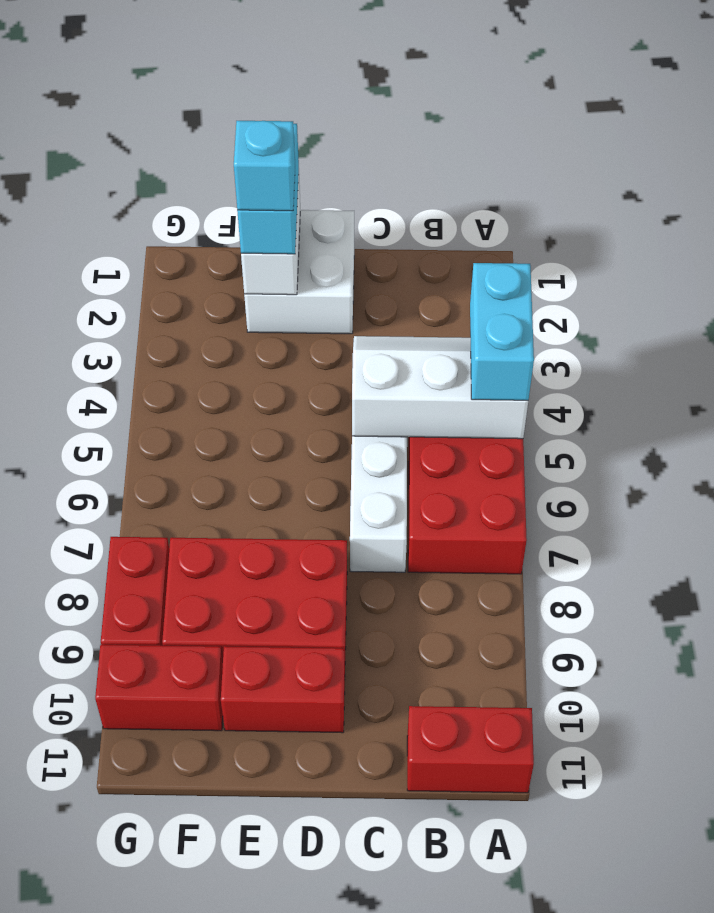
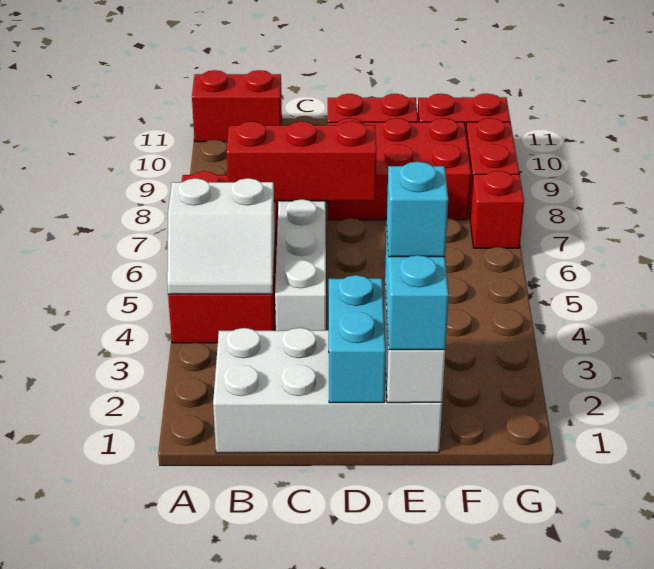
white slope A4:C5 level 2 top 5 -> white slope A4:B5 level 2 top 5
cyan brick A4:A5 level 3 -> cyan brick D1:D2 level 2
none -> red brick B7:D7 level 2
white brick D1:E2 level 1 -> white brick B1:E2 level 1
none -> red brick G7 level 1

